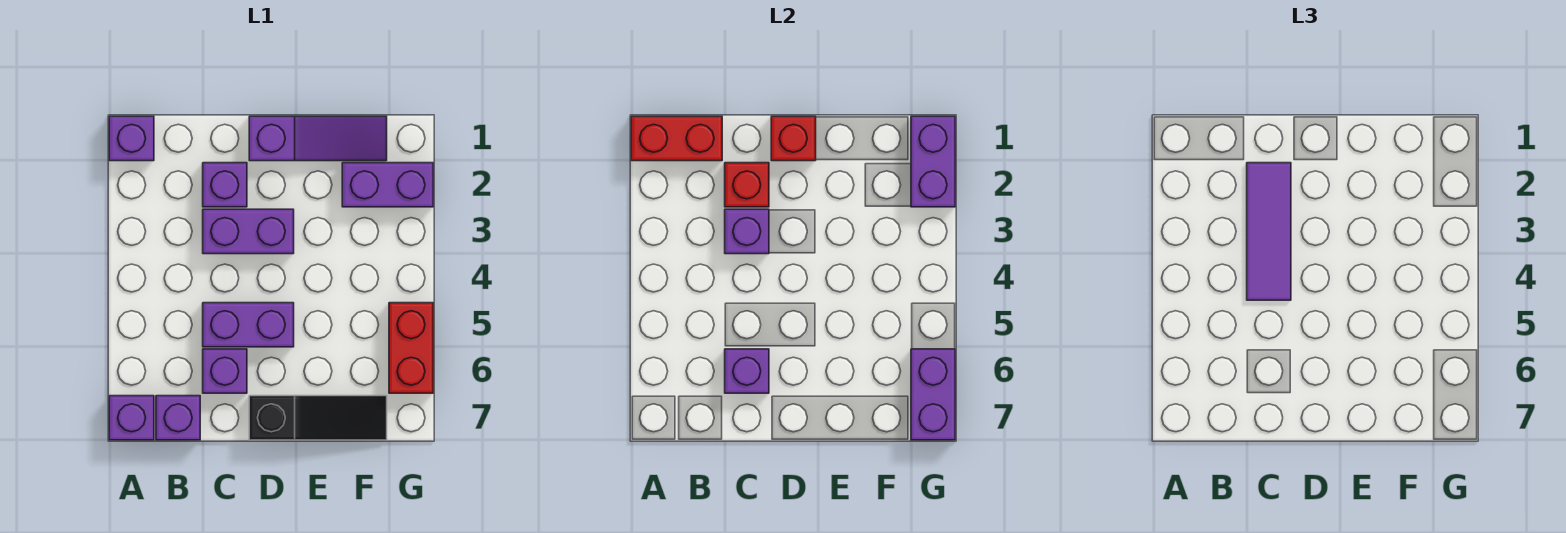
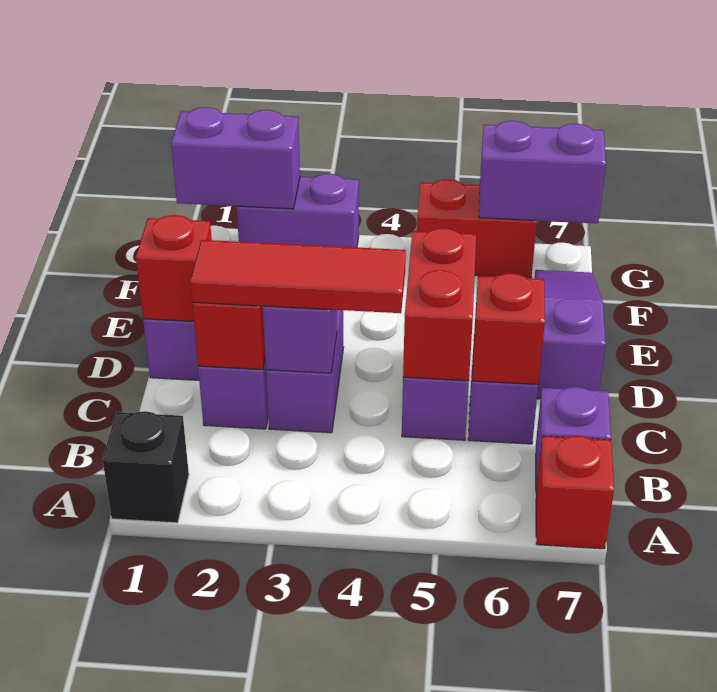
purple brick A1 level 1 -> black brick A1 level 1
red brick A1:B1 level 2 -> red brick C5:D5 level 2
purple brick A7 level 1 -> red brick A7 level 1
purple tile C2:C4 level 3 -> red tile C2:C4 level 3
purple brick C6 level 2 -> red brick C6 level 2
black slope D7:F7 level 1 top D -> purple slope D7:F7 level 1 top D
purple brick F2:G2 level 1 -> purple brick G2:G3 level 1

